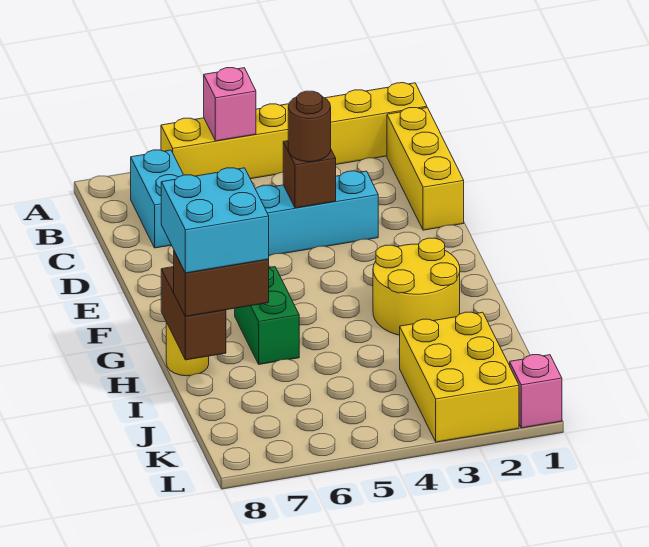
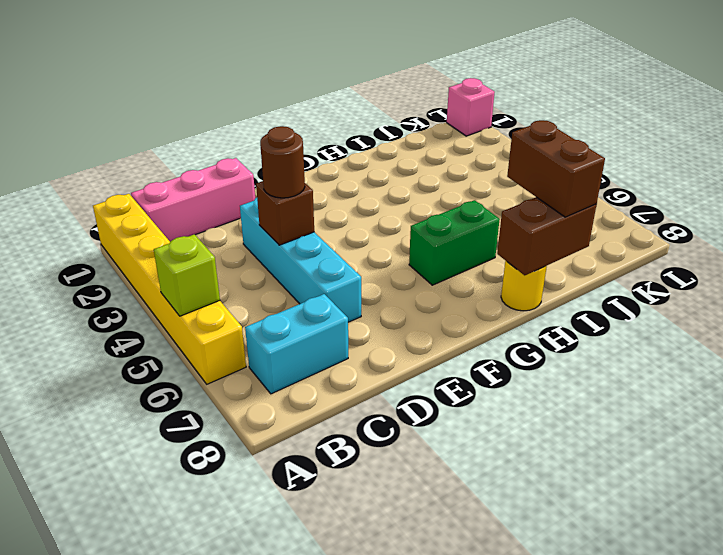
pink brick A5 level 2 -> lime brick A5 level 2
yellow brick B1:D1 level 1 -> pink brick B1:D1 level 1
yellow round brick G2:H3 level 1 -> none
cyan brick H7:I8 level 4 -> none
yellow brick J2:L3 level 1 -> none

